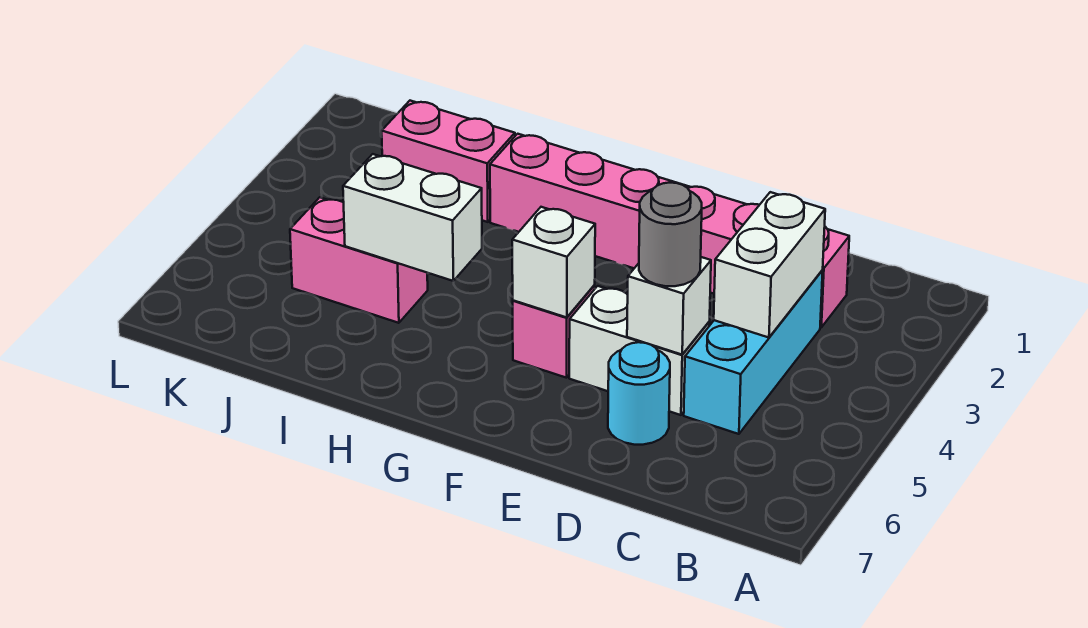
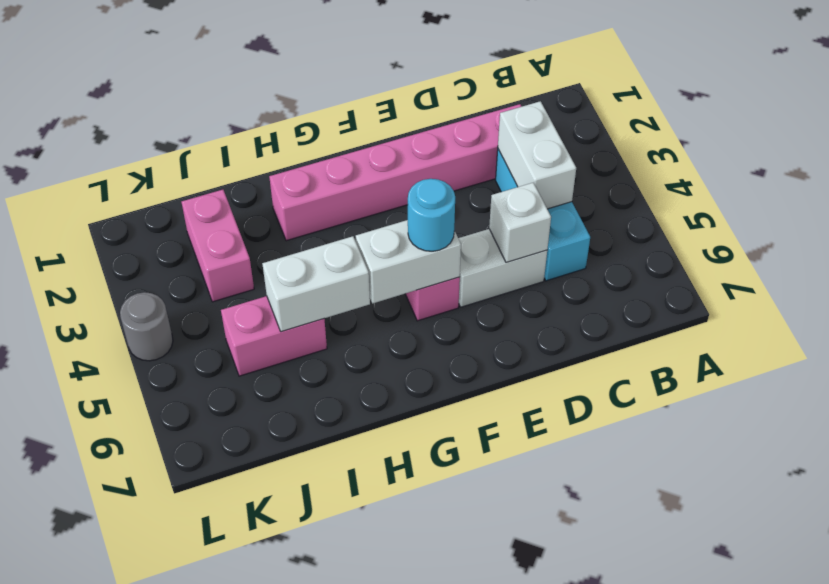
grey round brick D5 level 3 -> grey round brick L4 level 1
cyan round brick D6 level 1 -> cyan round brick F5 level 3
white brick F5 level 2 -> white brick F5:G5 level 2
pink brick I2:J2 level 1 -> pink brick J2:J3 level 1

